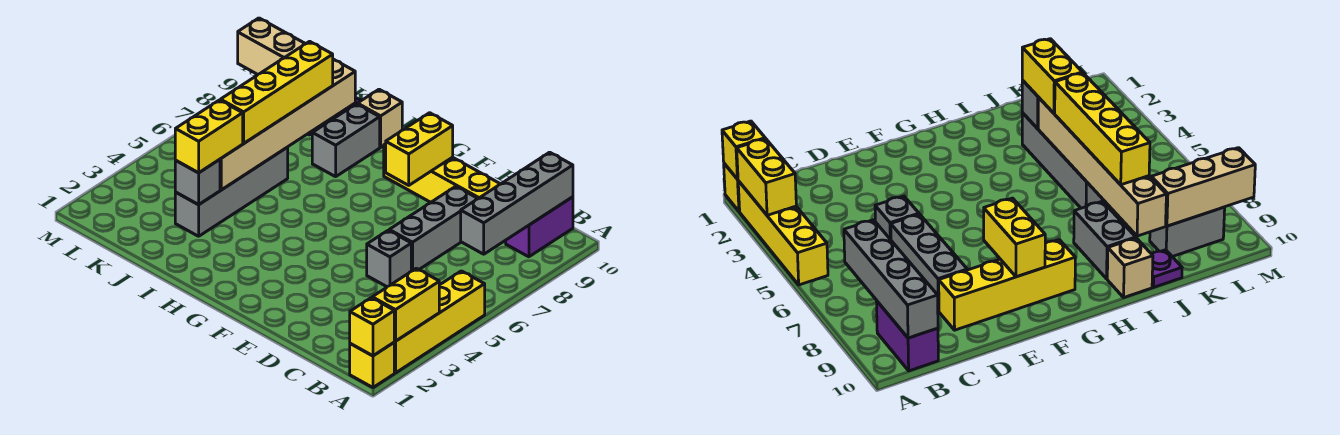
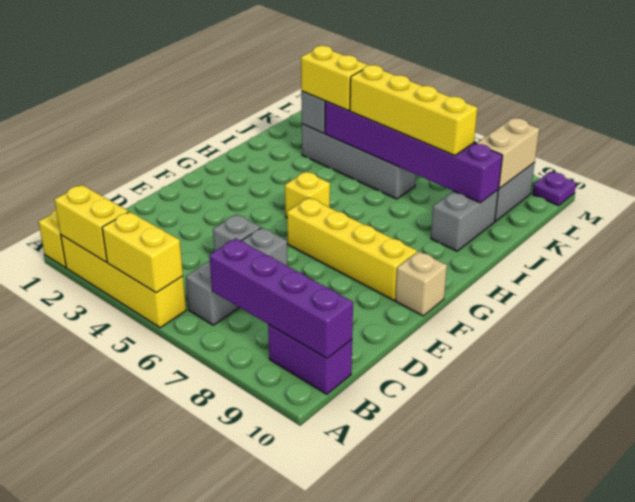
yellow brick A1 level 2 -> yellow brick G5 level 1
grey brick B7:B10 level 2 -> purple brick B7:B10 level 2
grey brick D6:D8 level 1 -> grey brick B6:D6 level 1
yellow brick D9:G9 level 1 -> yellow brick F6:F9 level 1
yellow brick F8:F9 level 2 -> yellow brick A4:A5 level 2
grey brick I8:I9 level 1 -> grey brick I9:J9 level 1
tan brick I10 level 1 -> tan brick F10 level 1
tan brick J4:J9 level 2 -> purple brick J4:J9 level 2
purple plate J10 level 1 -> purple plate M10 level 1
tan brick K9:M9 level 2 -> tan brick K9:L9 level 2

